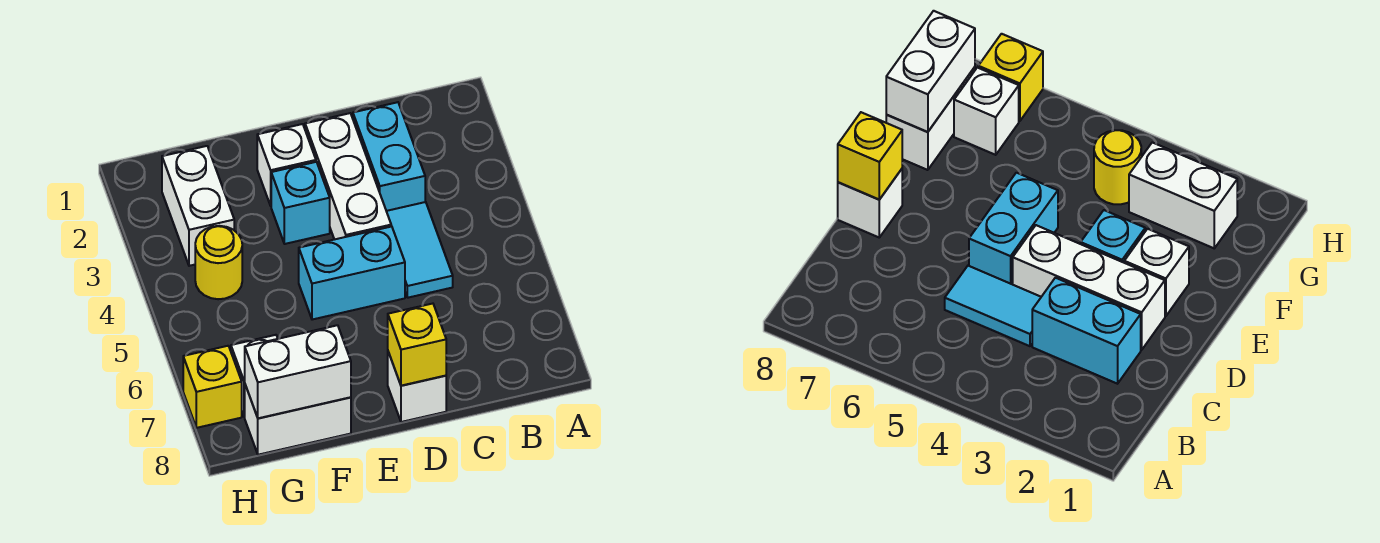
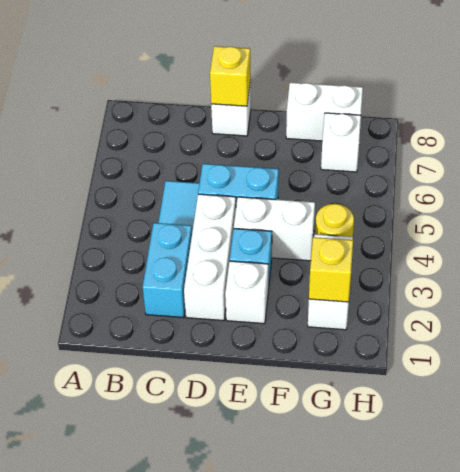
white brick F8:G8 level 2 -> white brick E4:F4 level 1
yellow brick H7 level 1 -> yellow brick G2 level 2

